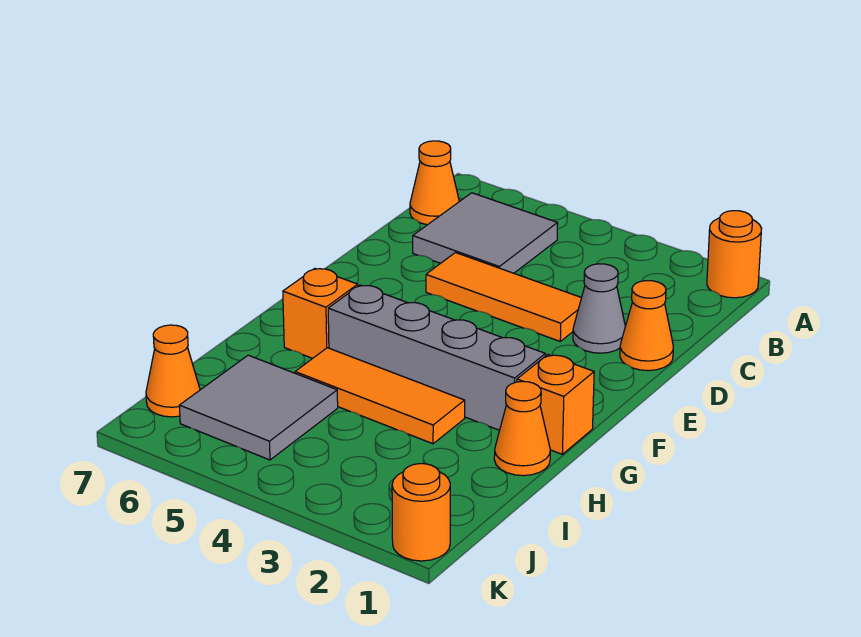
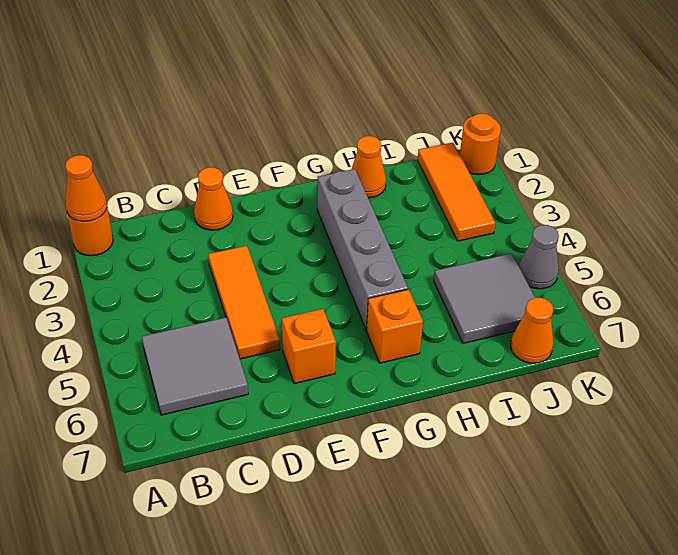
orange cone B7 level 1 -> orange cone A1 level 2
grey cone D2 level 1 -> grey cone K5 level 1
orange brick G1 level 1 -> orange brick E6 level 1
orange tile H3:H5 level 1 -> orange tile J1:J3 level 1

